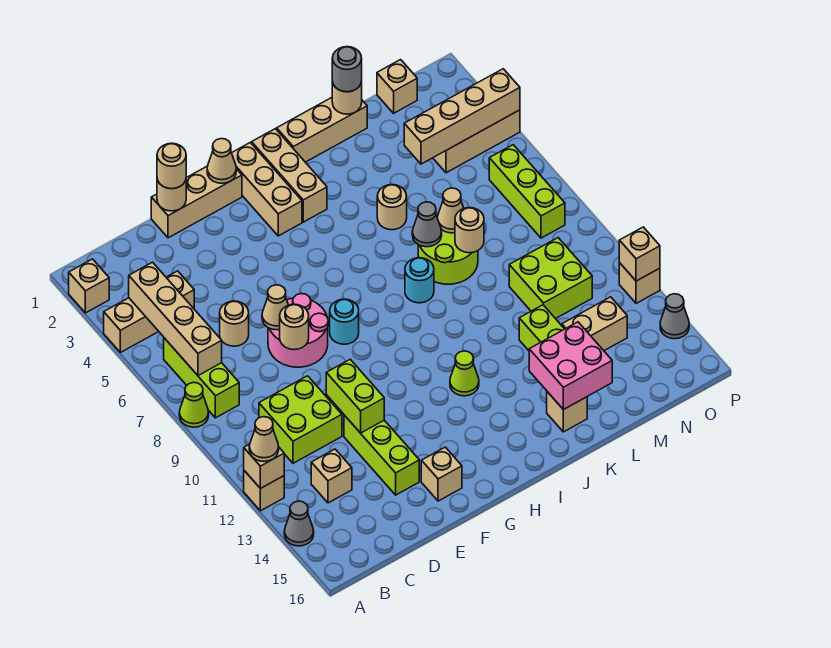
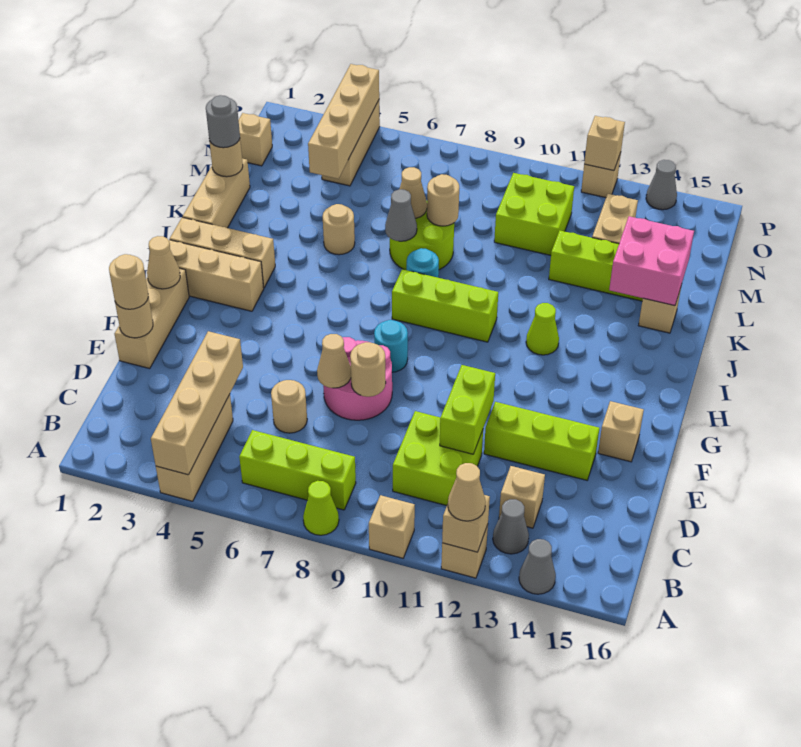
tan brick A2 level 1 -> tan brick A10 level 1
tan brick B4:B7 level 2 -> tan brick A4:D4 level 2
none -> grey cone B13 level 1
lime brick E11:E12 level 2 -> lime brick D11:E11 level 2
lime brick O6:O8 level 1 -> lime brick I8:I10 level 1

